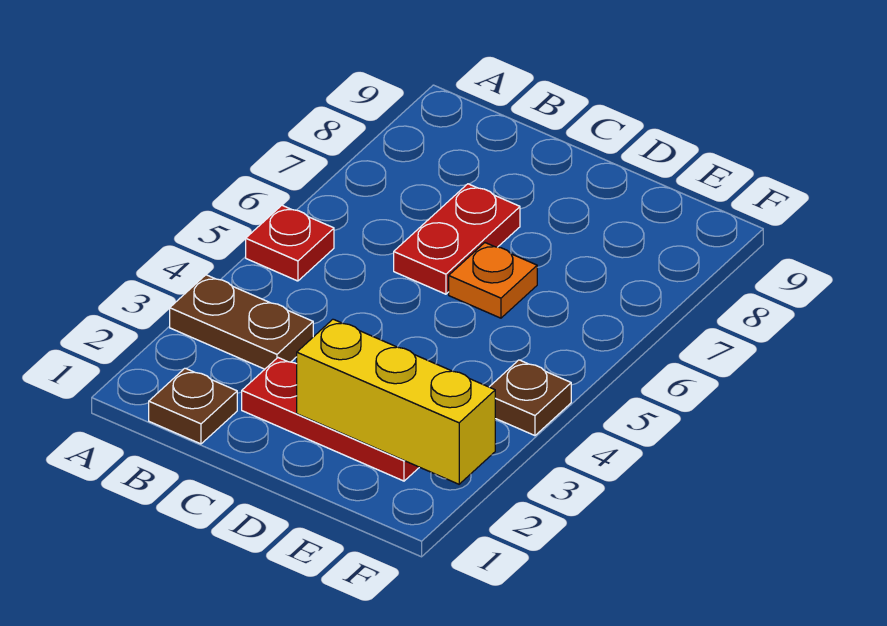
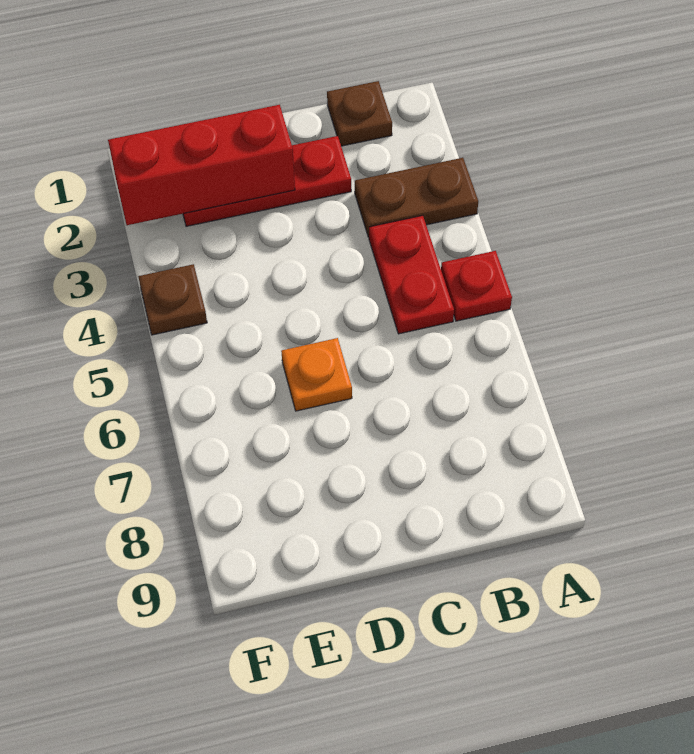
red plate C6:C7 level 1 -> red plate B4:B5 level 1
yellow brick D2:F2 level 2 -> red brick D2:F2 level 2

